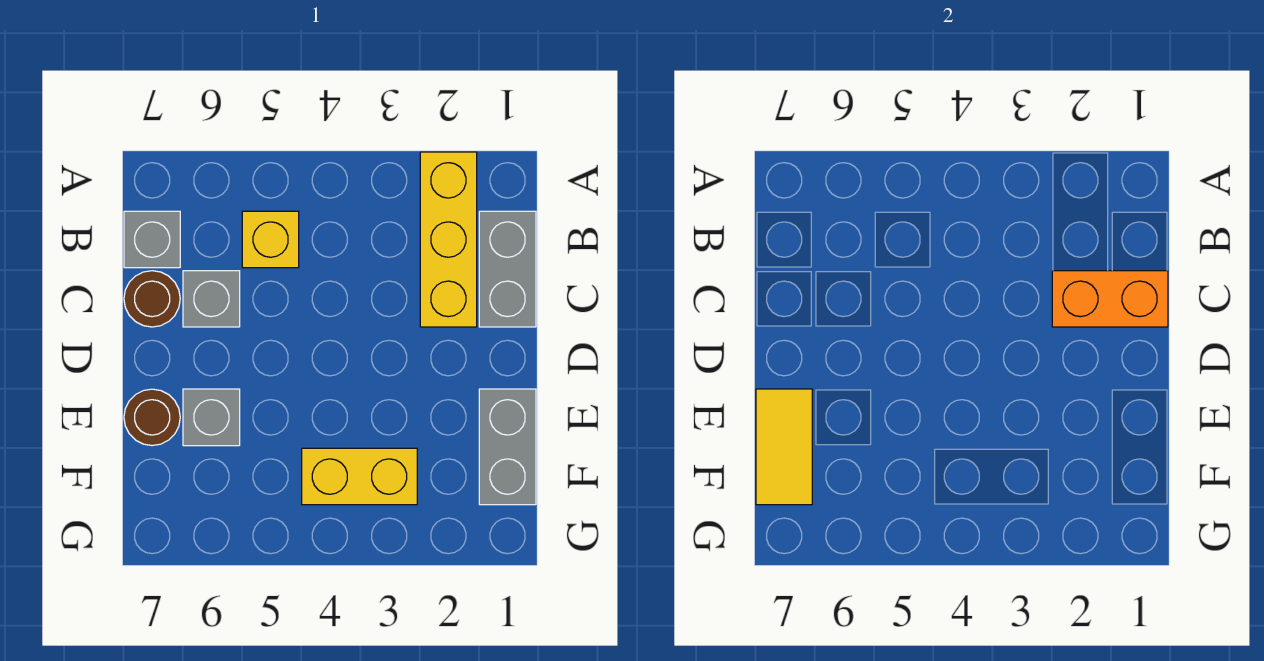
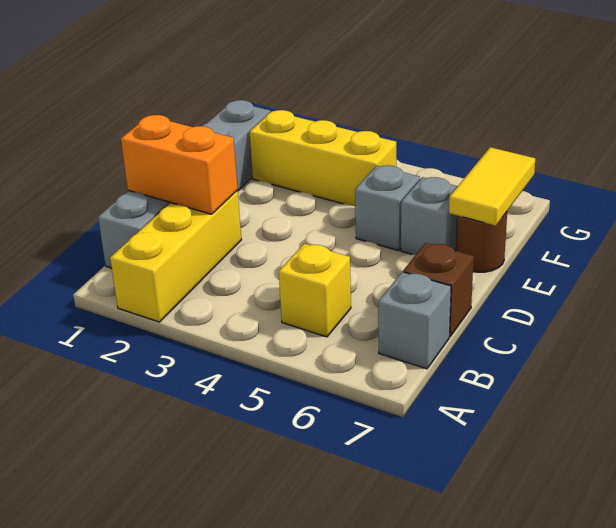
grey brick C6 level 1 -> grey brick E5 level 1
brown round brick C7 level 1 -> brown brick C7 level 1
yellow brick F3:F4 level 1 -> yellow brick F2:F4 level 1

